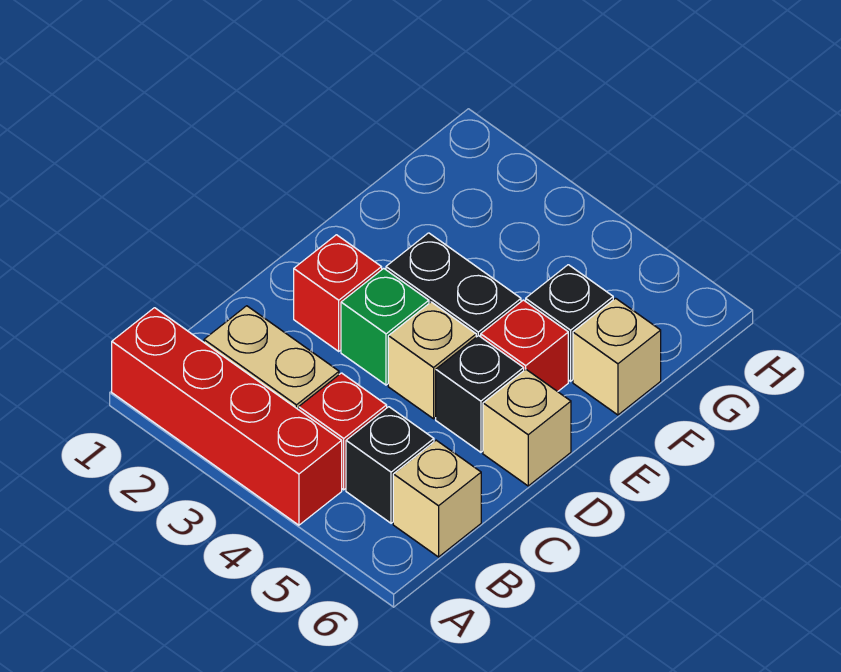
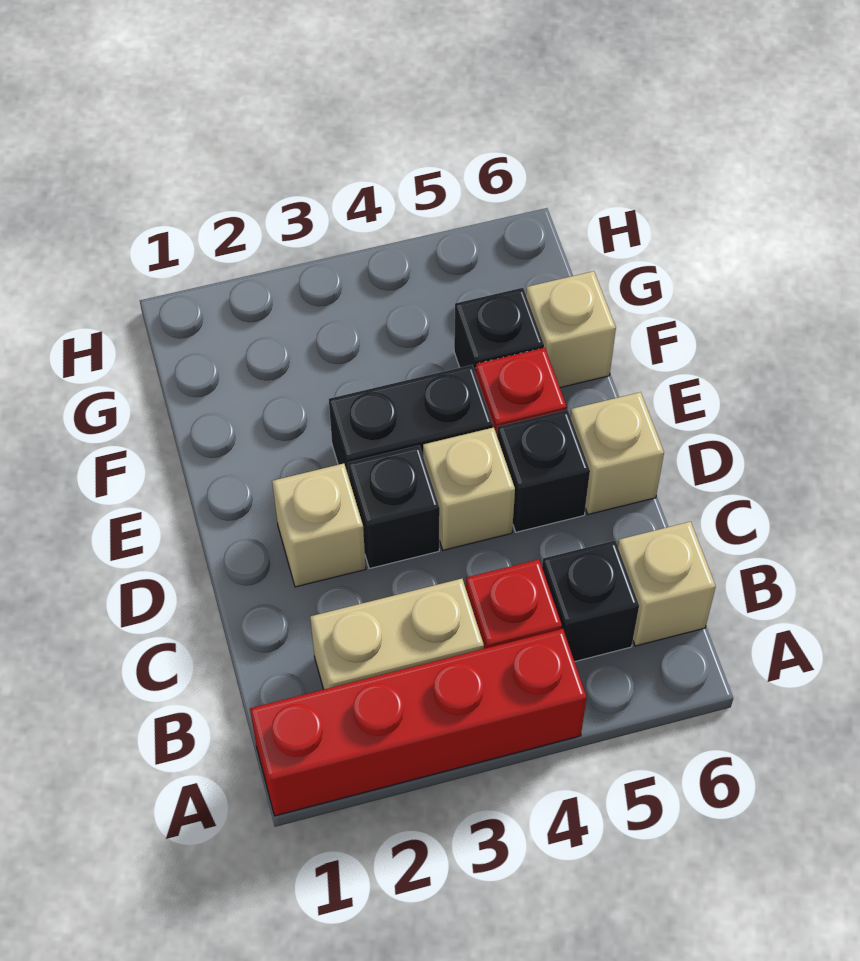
red brick D2 level 1 -> tan brick D2 level 1
green brick D3 level 1 -> black brick D3 level 1

